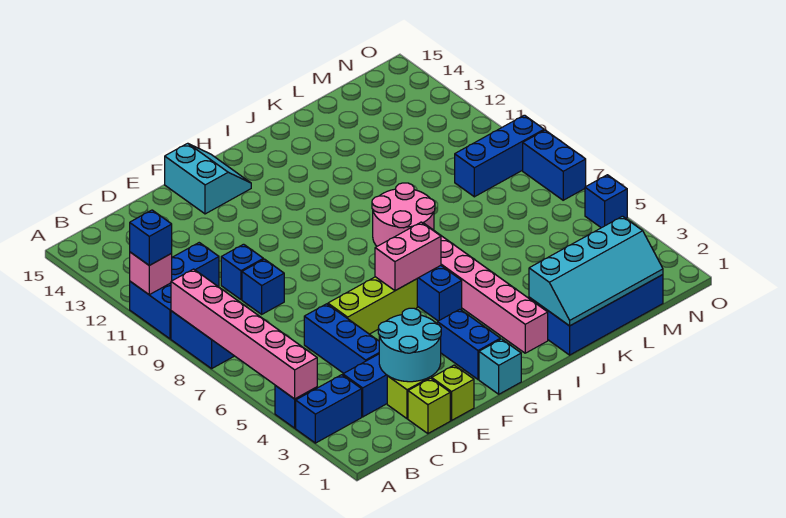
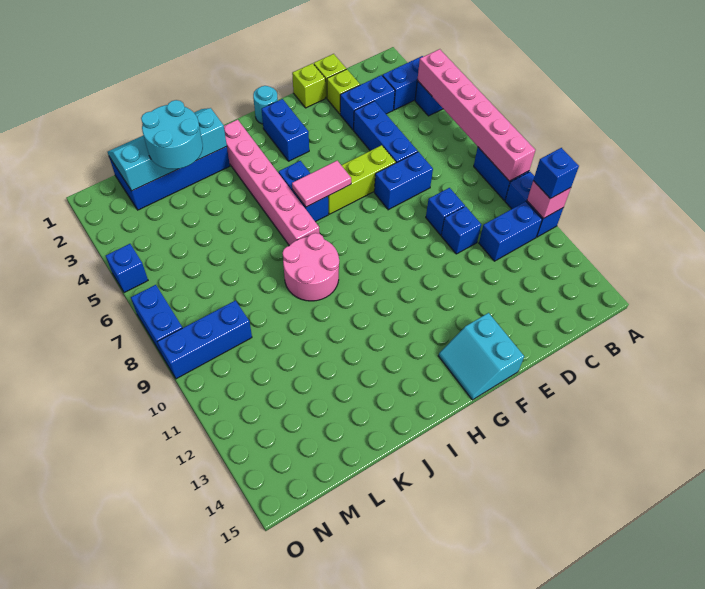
cyan round brick D2:E3 level 2 -> cyan round brick K2:L3 level 3
none -> blue brick D7:E7 level 1
cyan brick G1 level 1 -> cyan round brick G1 level 1
pink brick G6:H6 level 2 -> pink tile G6:H6 level 2

